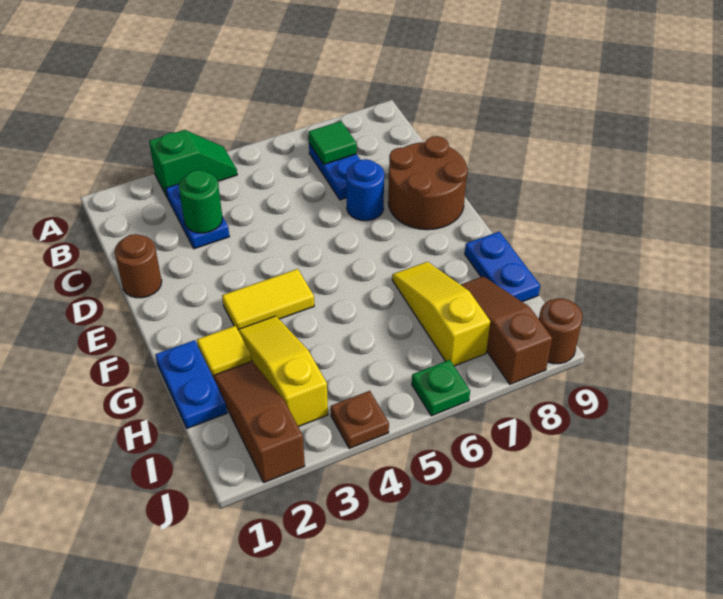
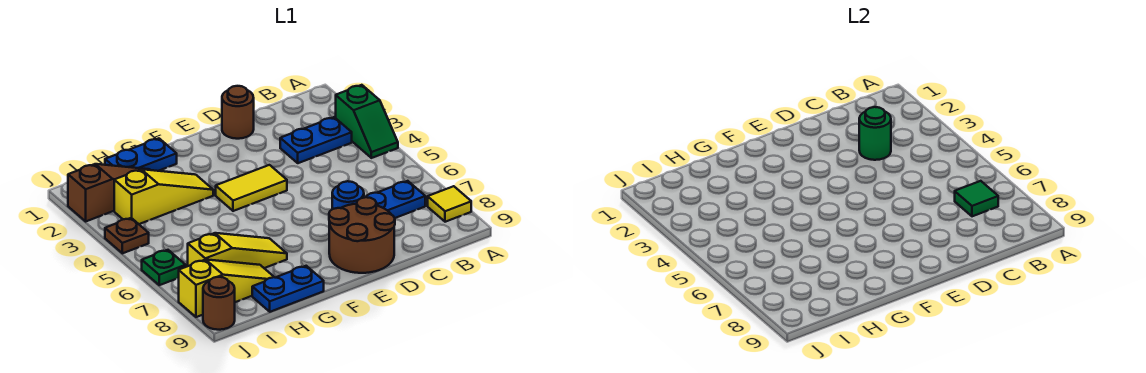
yellow tile F3:F4 level 1 -> yellow tile E4:F4 level 1
yellow tile G2 level 1 -> yellow tile A8 level 1
brown slope H8:J8 level 1 top J -> yellow slope H8:J8 level 1 top J

